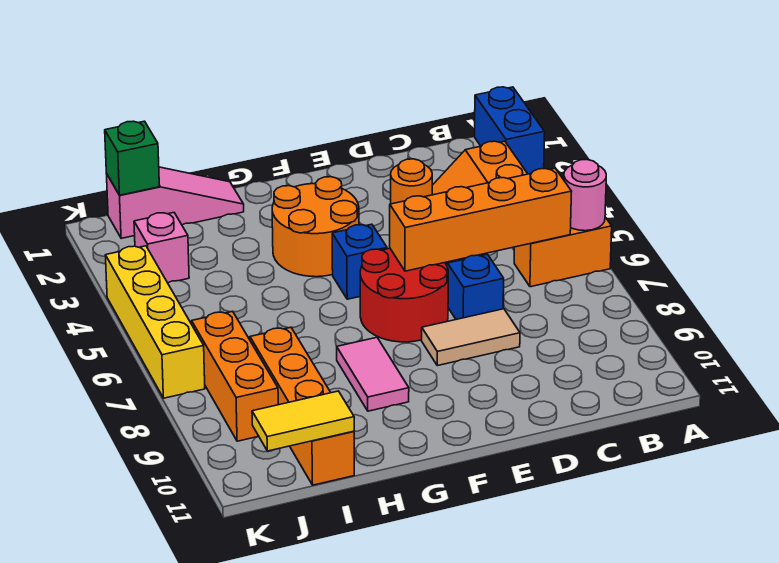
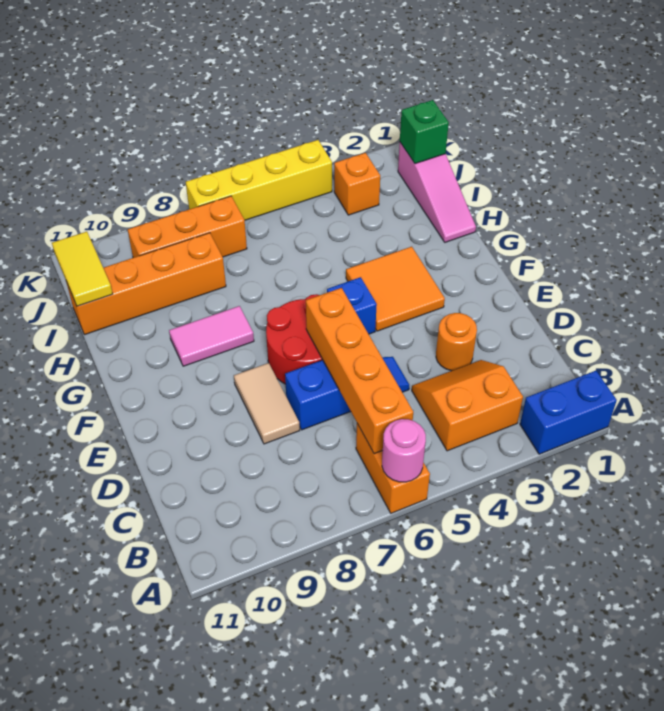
orange round brick F3:G4 level 1 -> orange tile F3:G4 level 1
pink brick J3 level 1 -> orange brick J3 level 1

